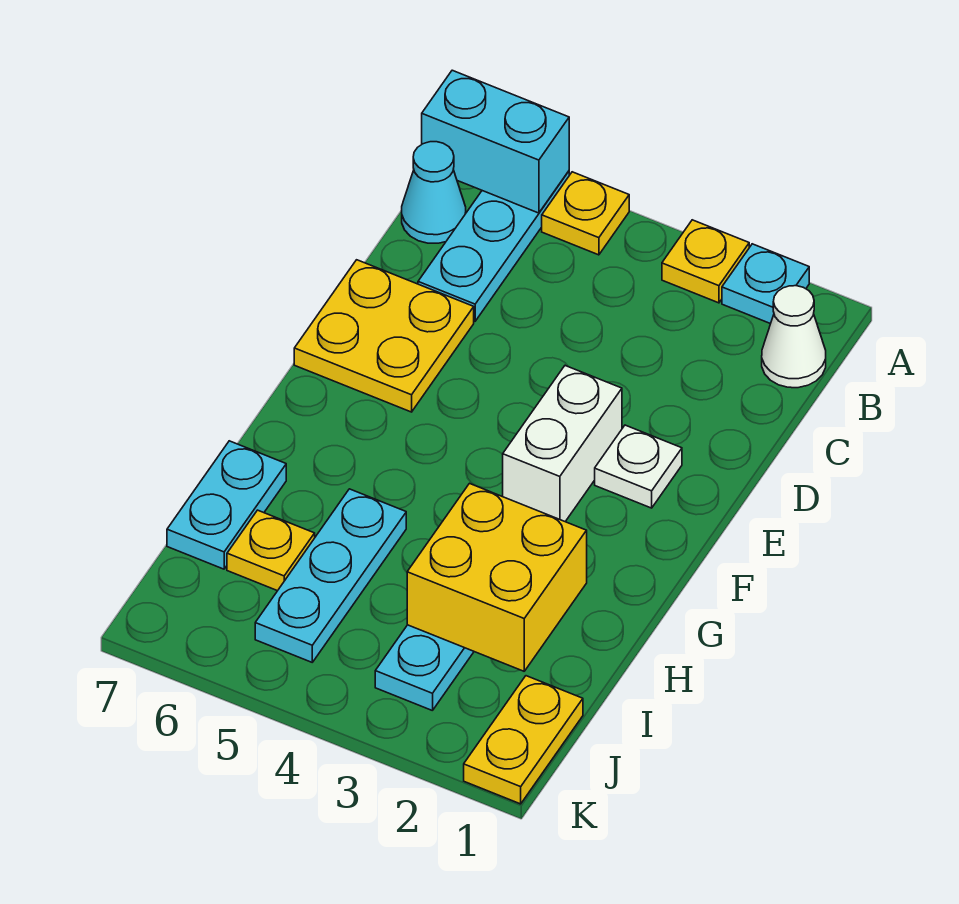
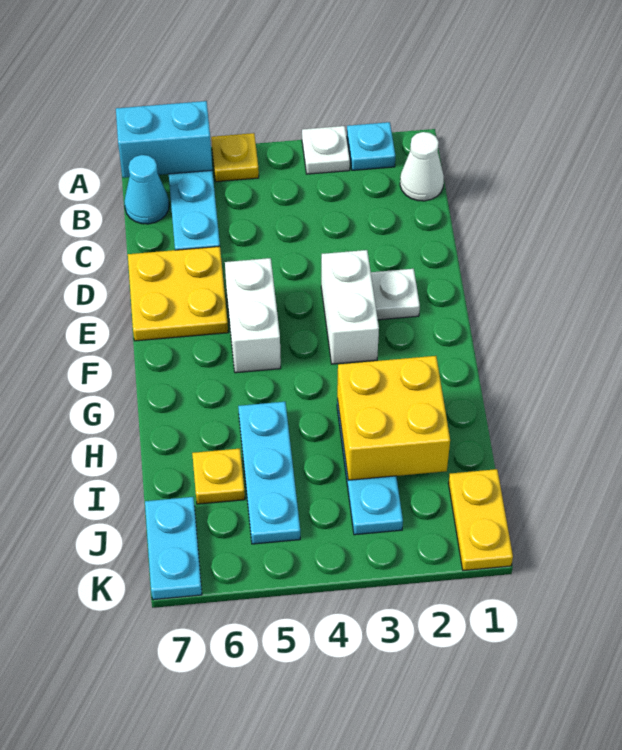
yellow plate A3 level 1 -> white plate A3 level 1
none -> white brick E5:F5 level 1
cyan plate H7:I7 level 1 -> cyan plate J7:K7 level 1

